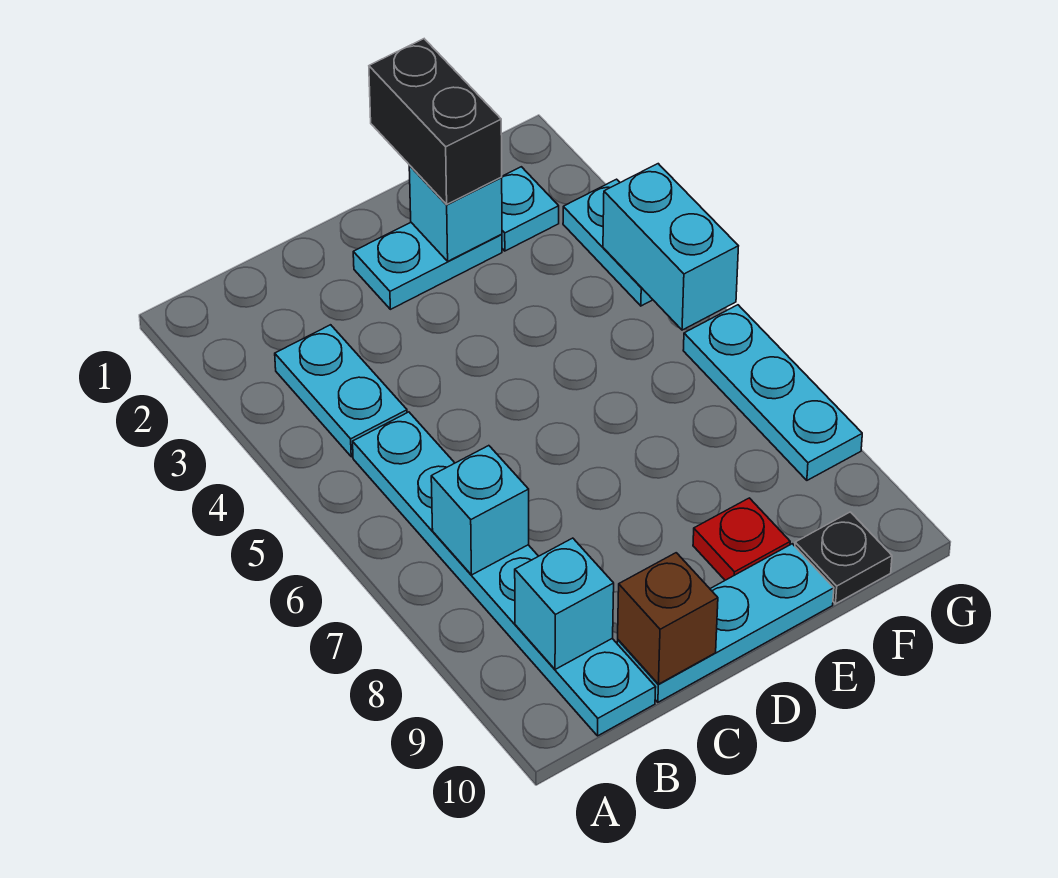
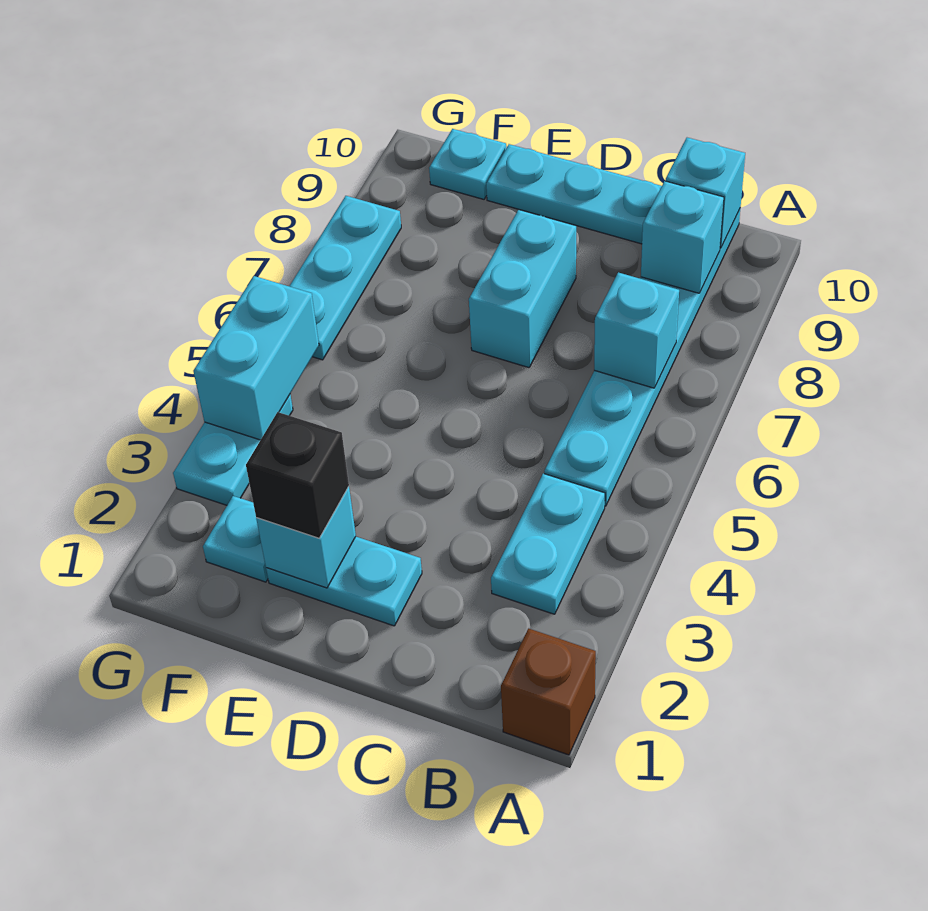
none -> cyan brick B10 level 2
brown brick C10 level 2 -> brown brick A1 level 1
none -> cyan brick D7:D8 level 1
black brick E1:E2 level 3 -> black brick E2 level 3
red plate E9 level 1 -> none
black plate F10 level 1 -> cyan plate F10 level 1

